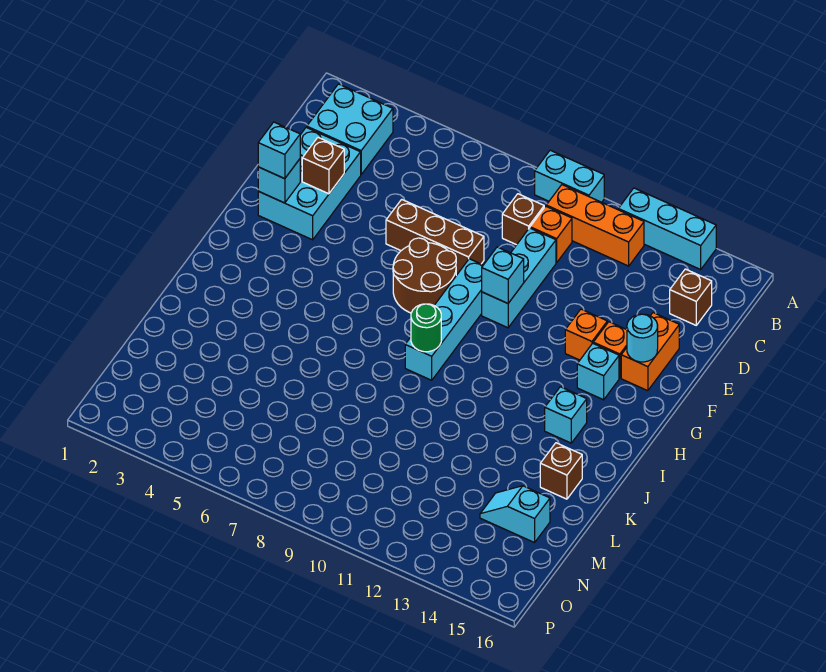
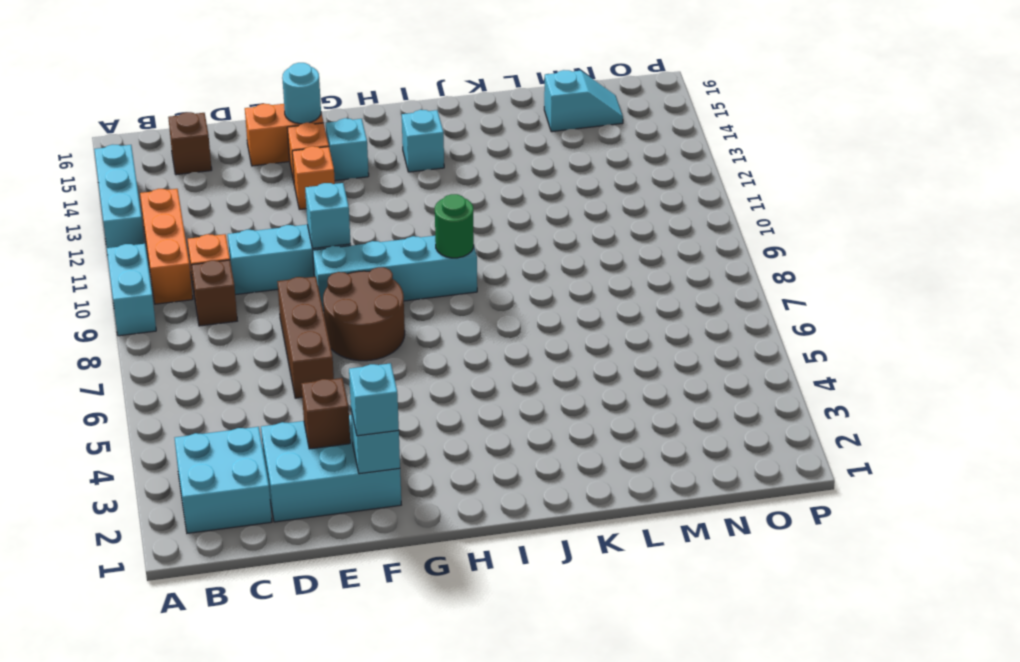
brown brick K15 level 1 -> none
cyan slope M14:M15 level 1 top 15 -> cyan slope M15:N15 level 1 top M

